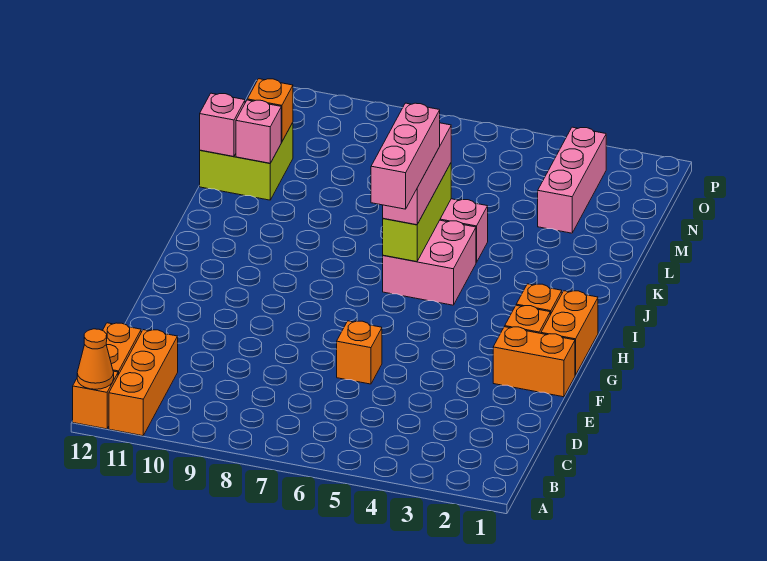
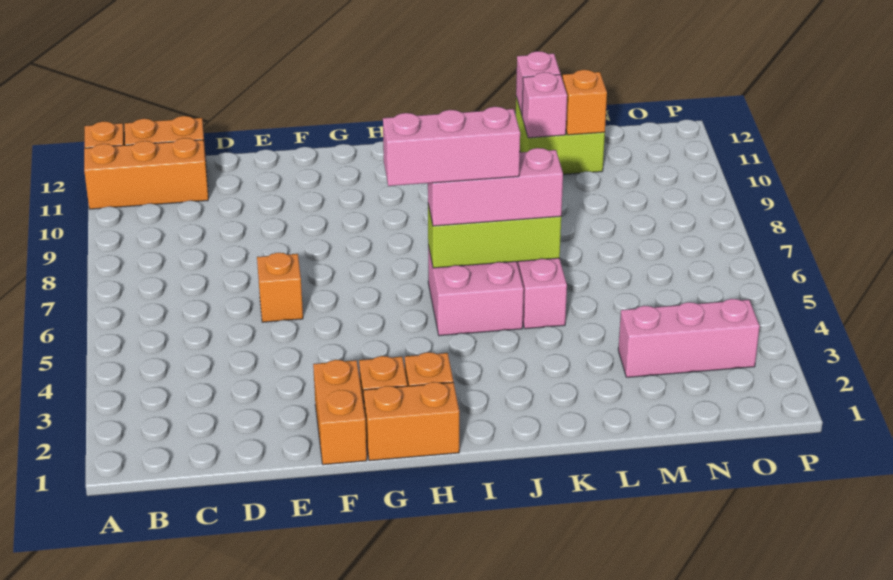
orange cone A12 level 2 -> none

